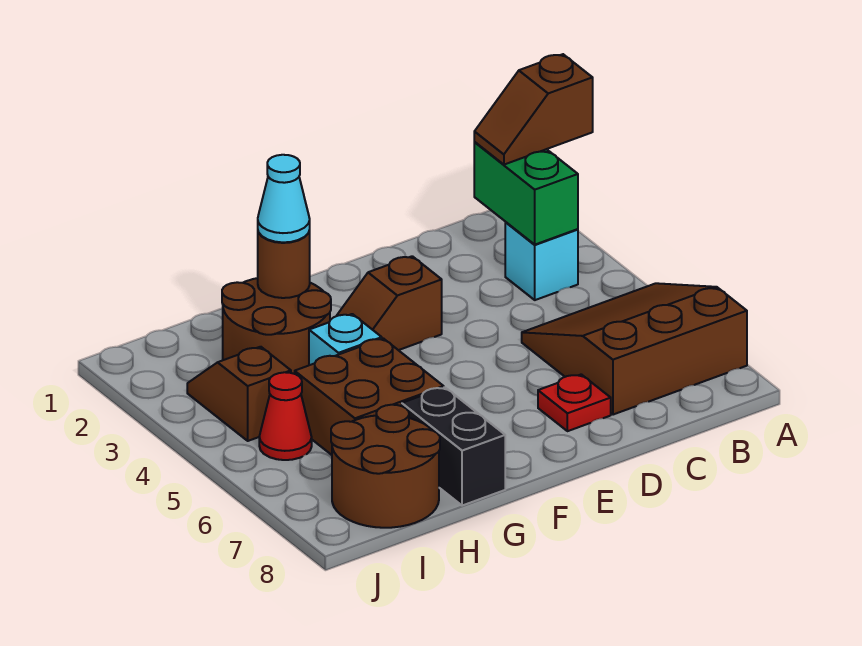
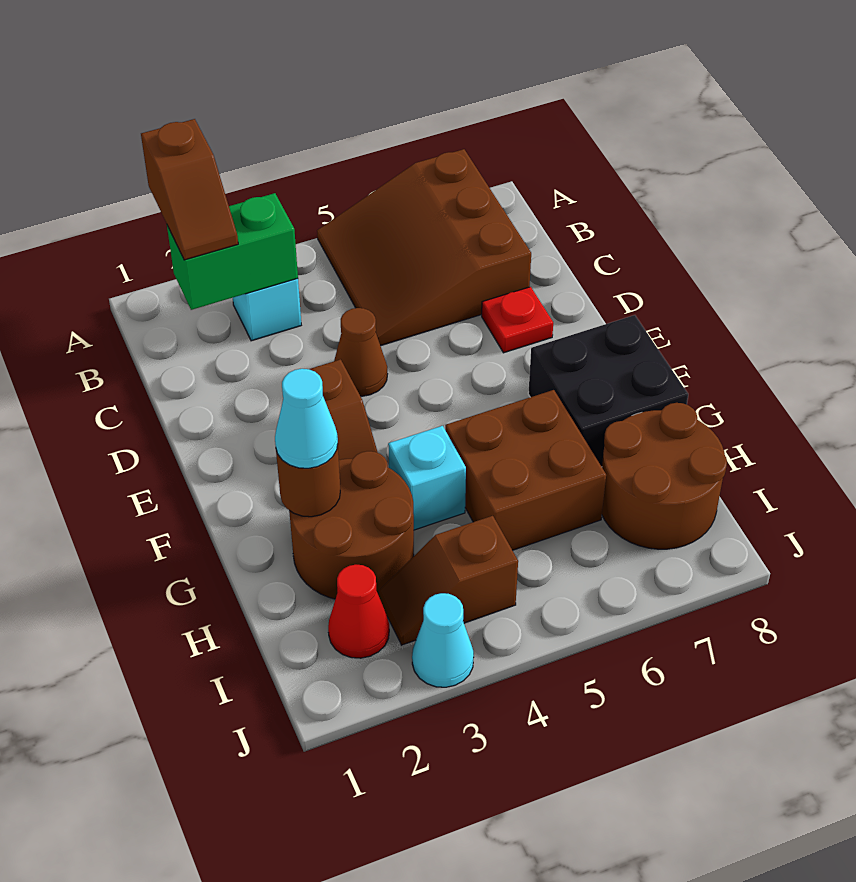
none -> brown cone D4 level 1
black brick G7:G8 level 1 -> black brick F7:G8 level 1
red cone I5 level 1 -> red cone I2 level 1
none -> cyan cone J3 level 1

